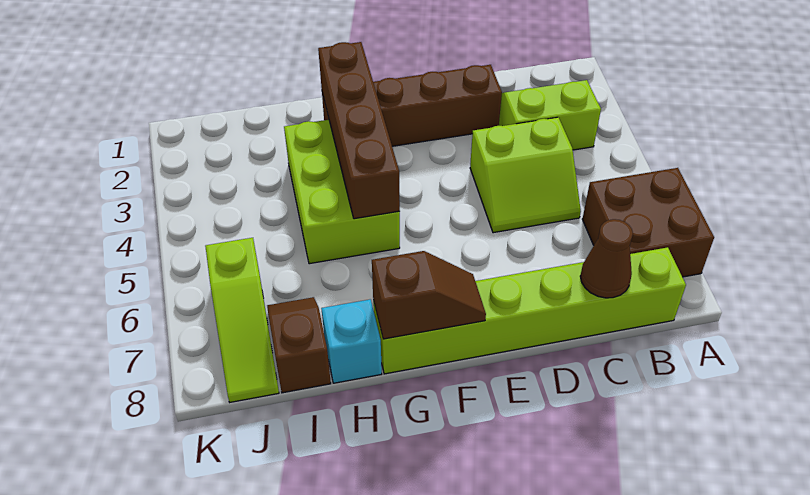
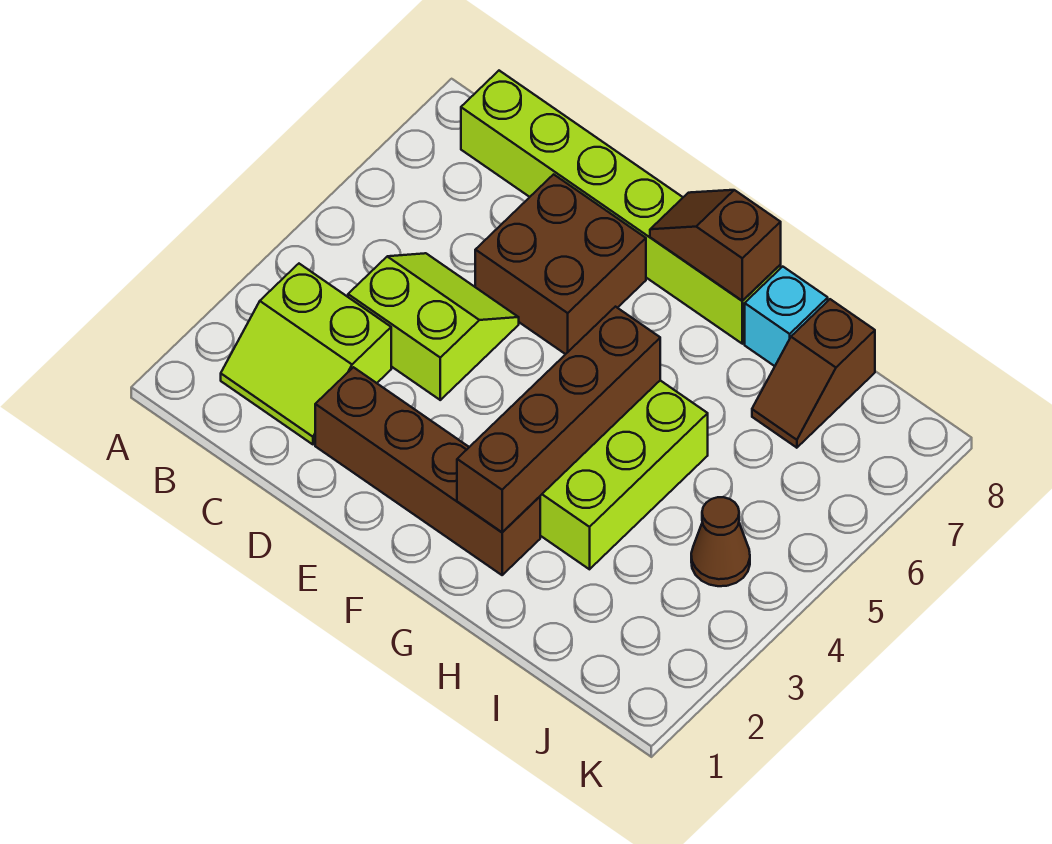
brown brick A6:B7 level 1 -> brown brick D6:E7 level 1
brown cone C8 level 2 -> brown cone J4 level 1
lime slope J6:J8 level 1 top 6 -> none

